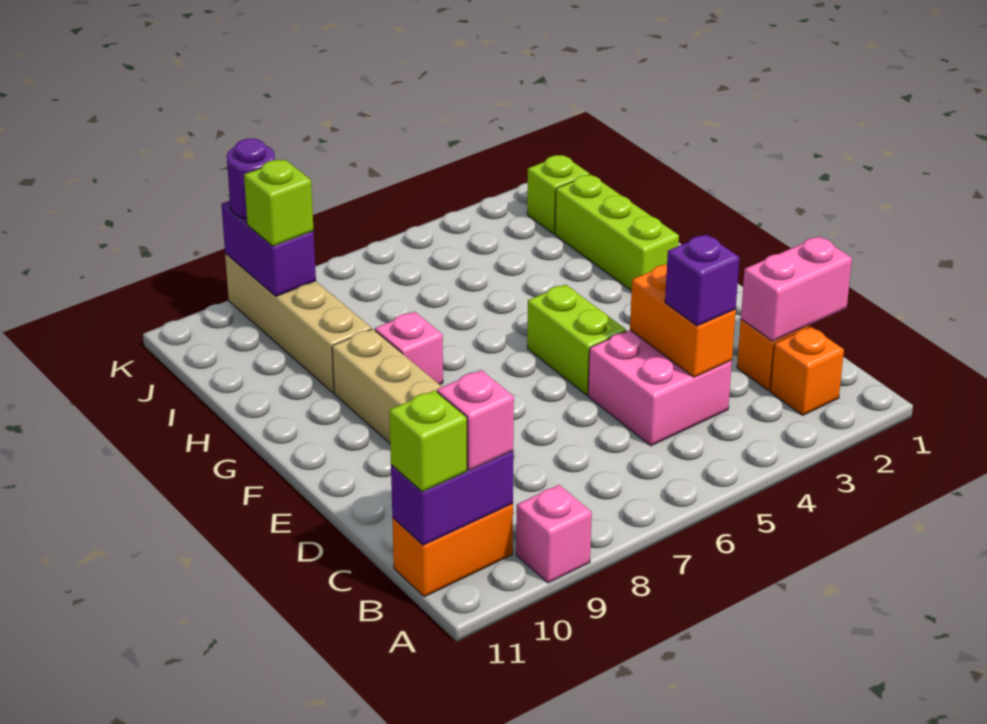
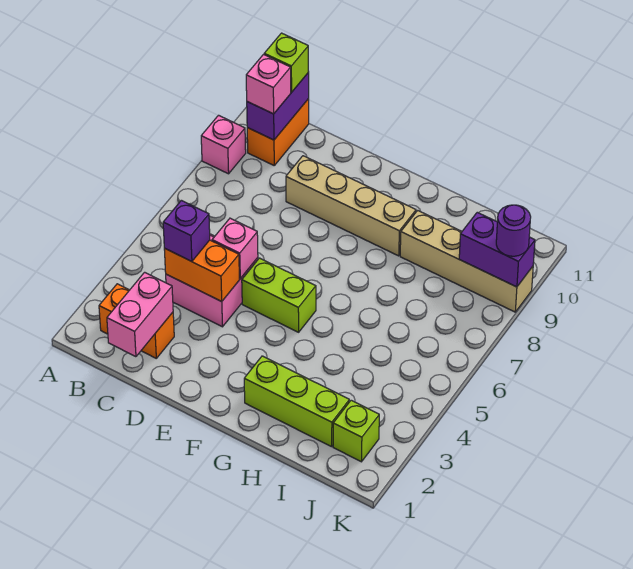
pink brick G8 level 1 -> pink brick D5 level 2
lime brick J9 level 3 -> none

